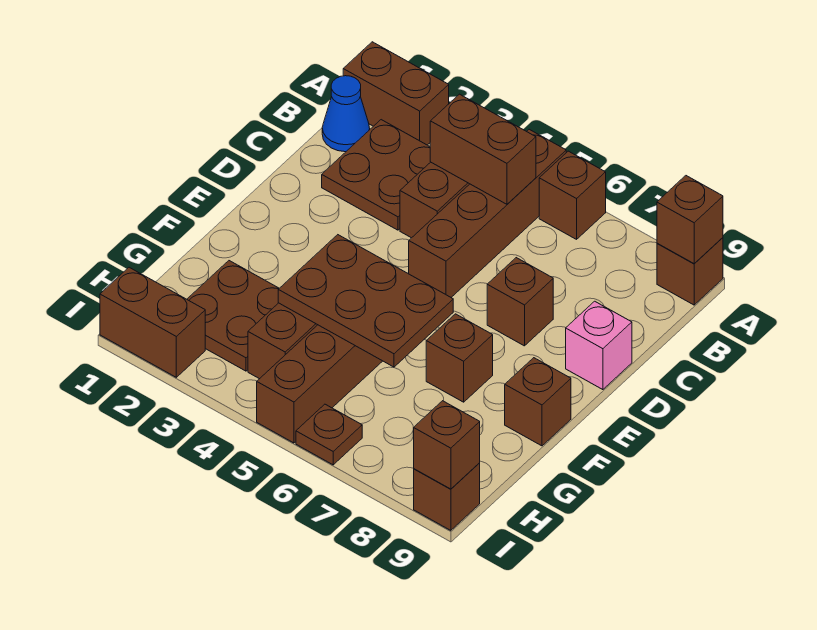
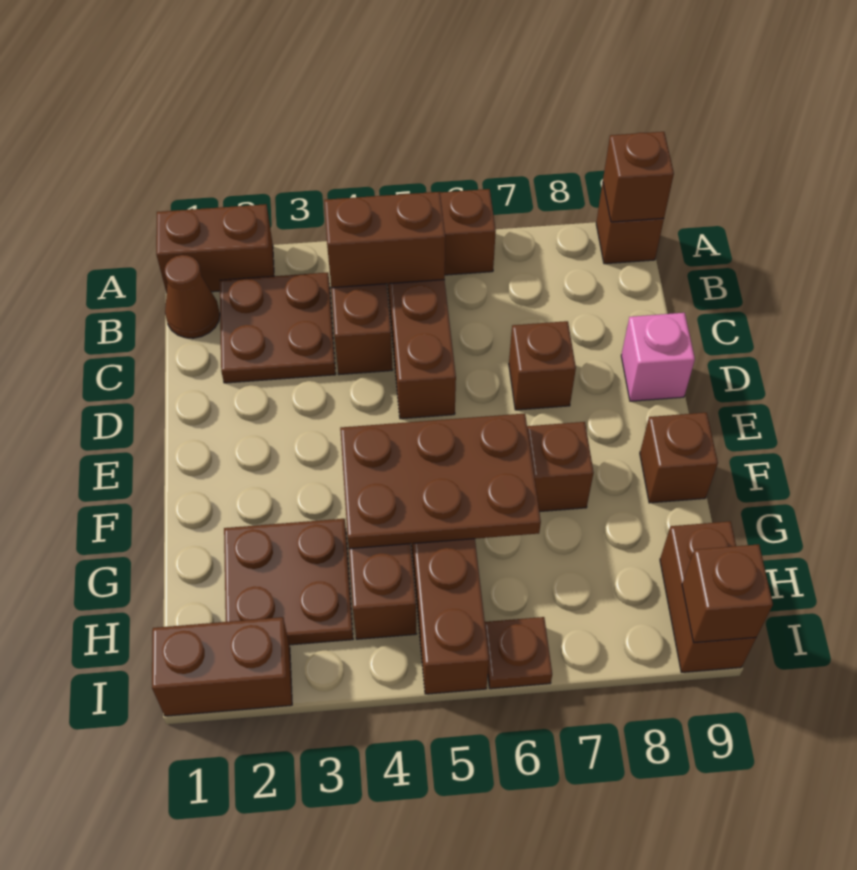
blue cone B1 level 1 -> brown cone B1 level 1
brown brick I9 level 1 -> brown brick H9:I9 level 1

